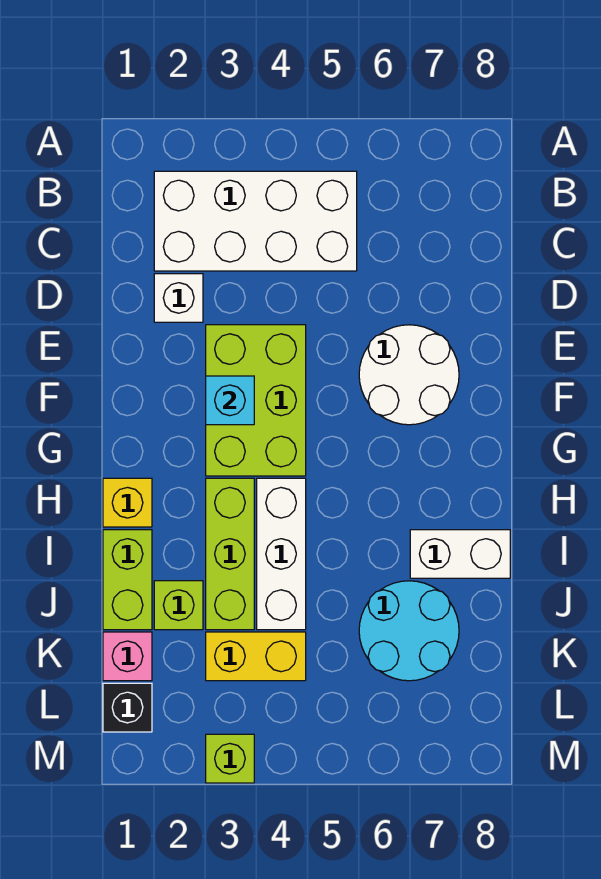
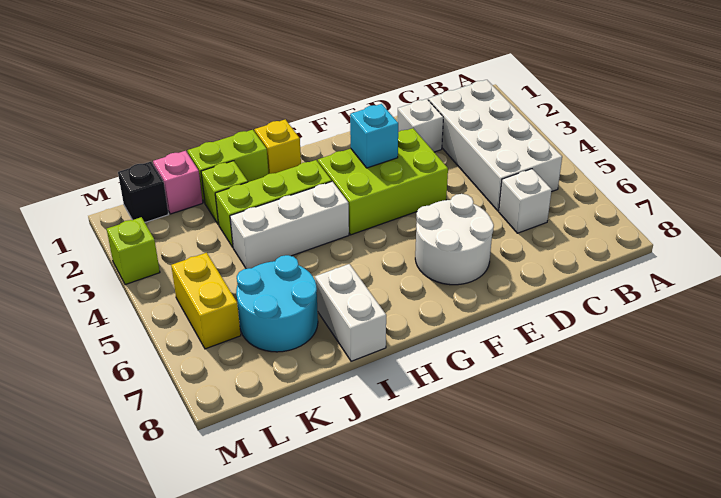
none -> white brick C6 level 1
yellow brick K3:K4 level 1 -> yellow brick L5:L6 level 1

